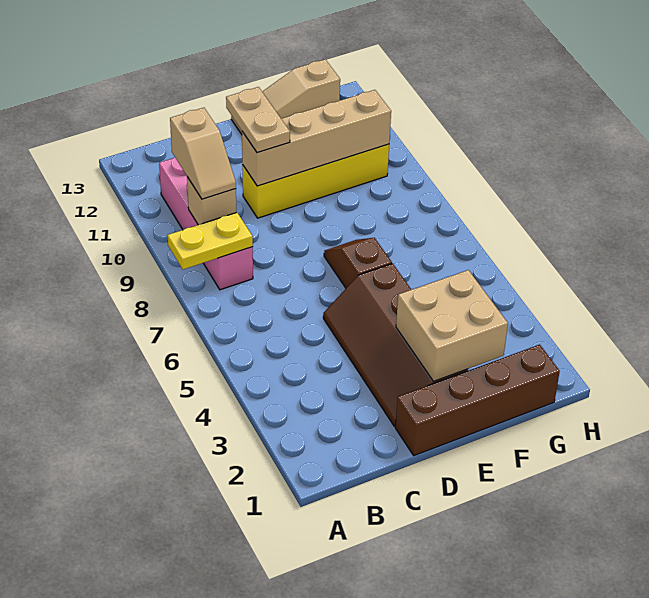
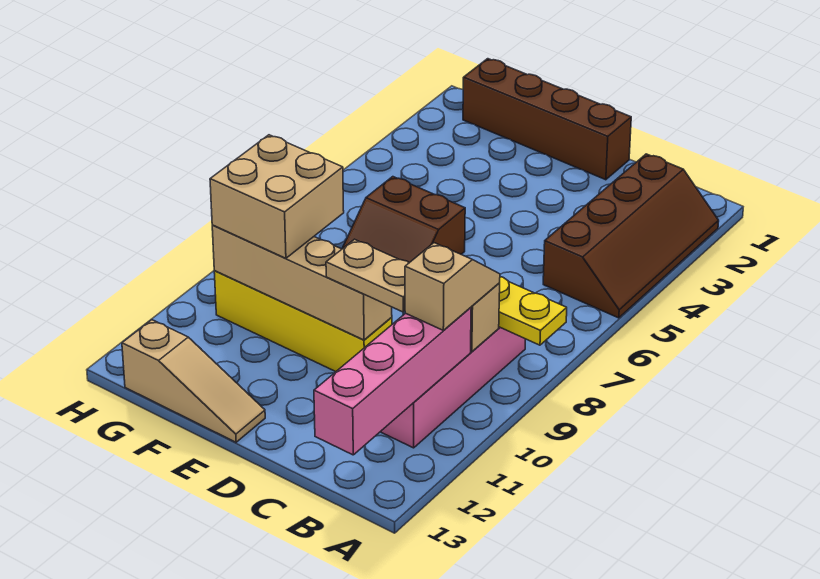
none -> pink brick B10:B13 level 2
brown slope D2:E5 level 1 top E -> brown slope A2:B5 level 1 top B
tan plate D10:D11 level 3 -> tan plate C10:D10 level 3
tan brick E2:F3 level 2 -> tan brick F9:G10 level 3
brown slope E6:E7 level 1 top 6 -> brown slope E6:F7 level 1 top 6

